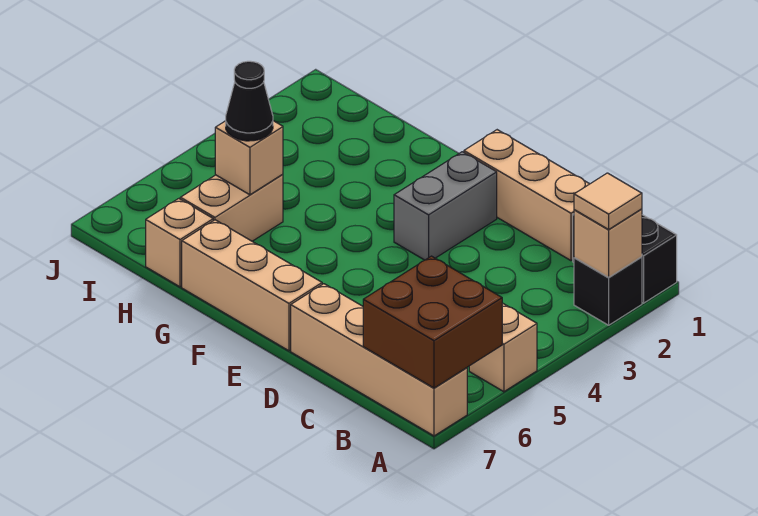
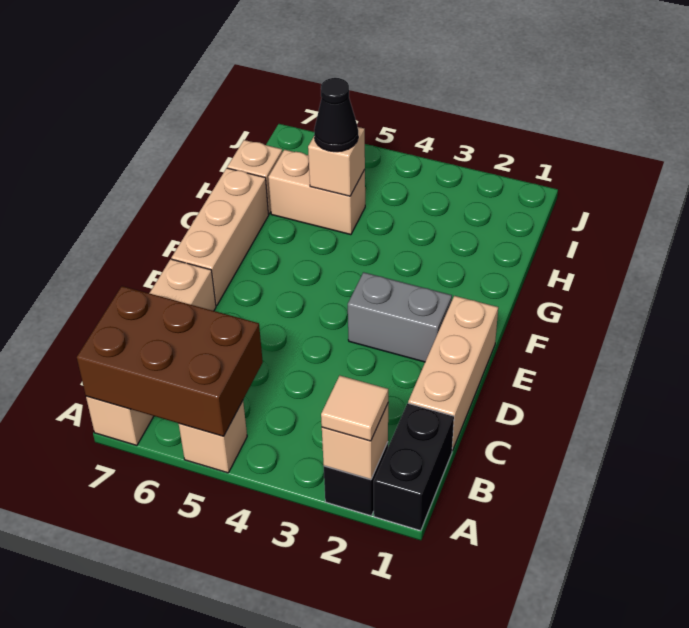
brown brick A6:B7 level 2 -> brown brick A5:B7 level 2

